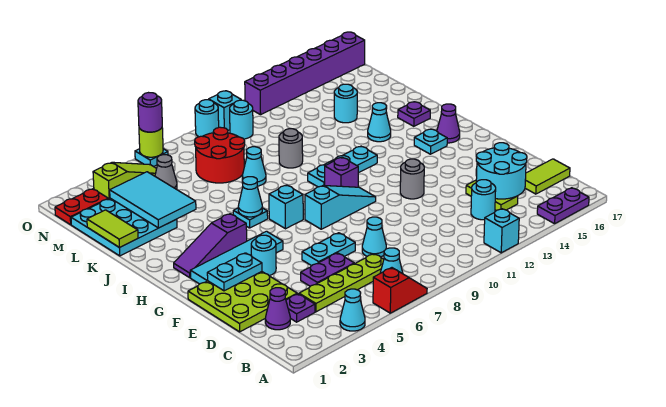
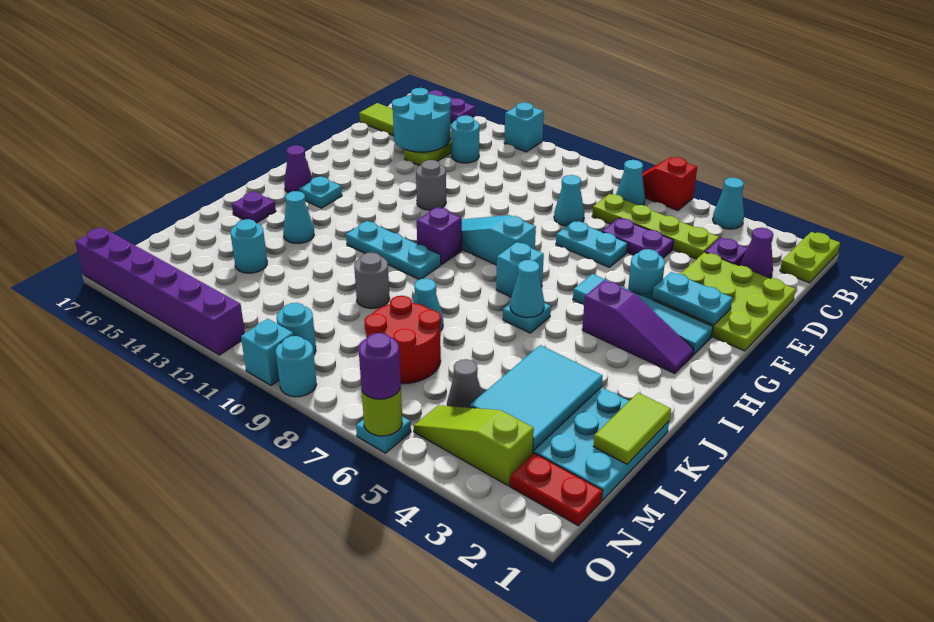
none -> lime plate A1:B1 level 1

